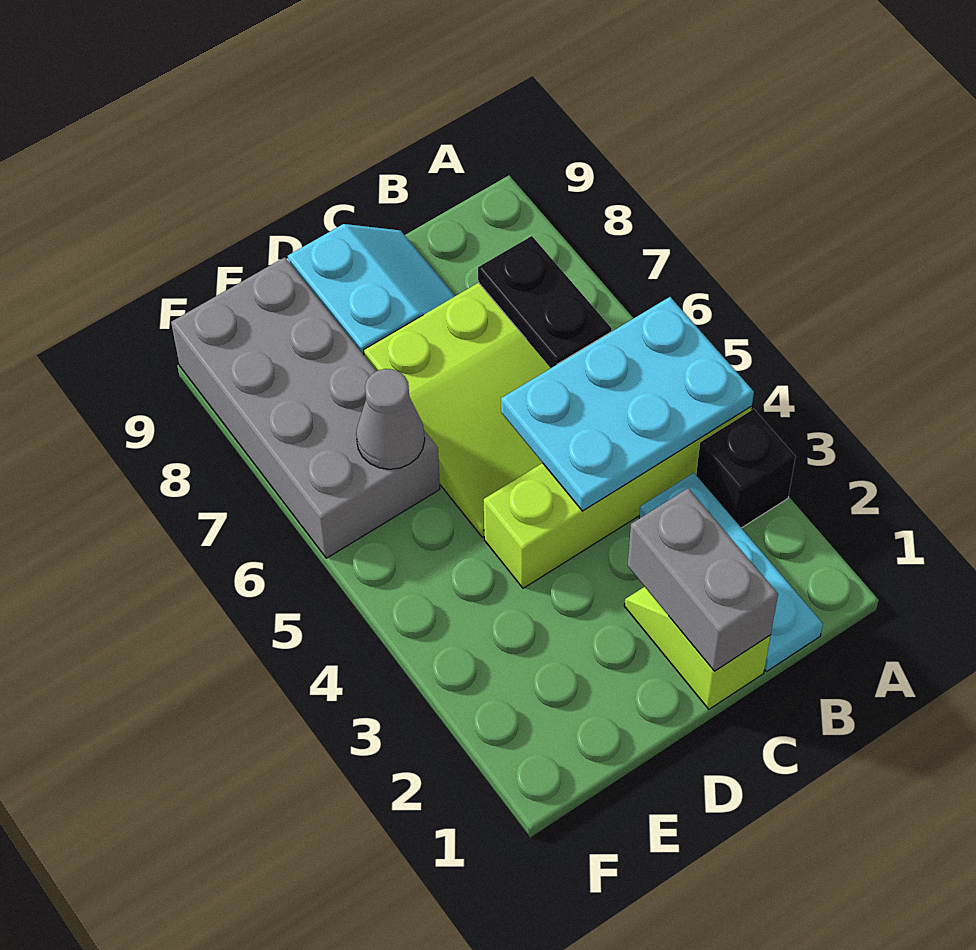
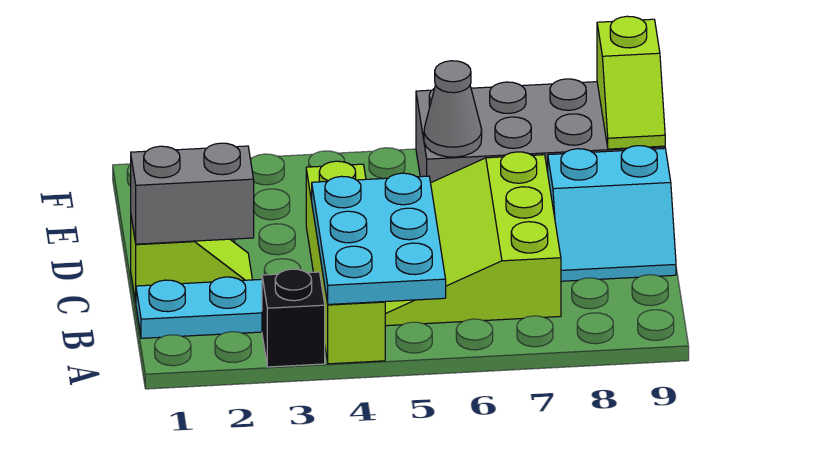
black plate B6:B7 level 2 -> none
none -> lime slope E9:F9 level 2 top F

